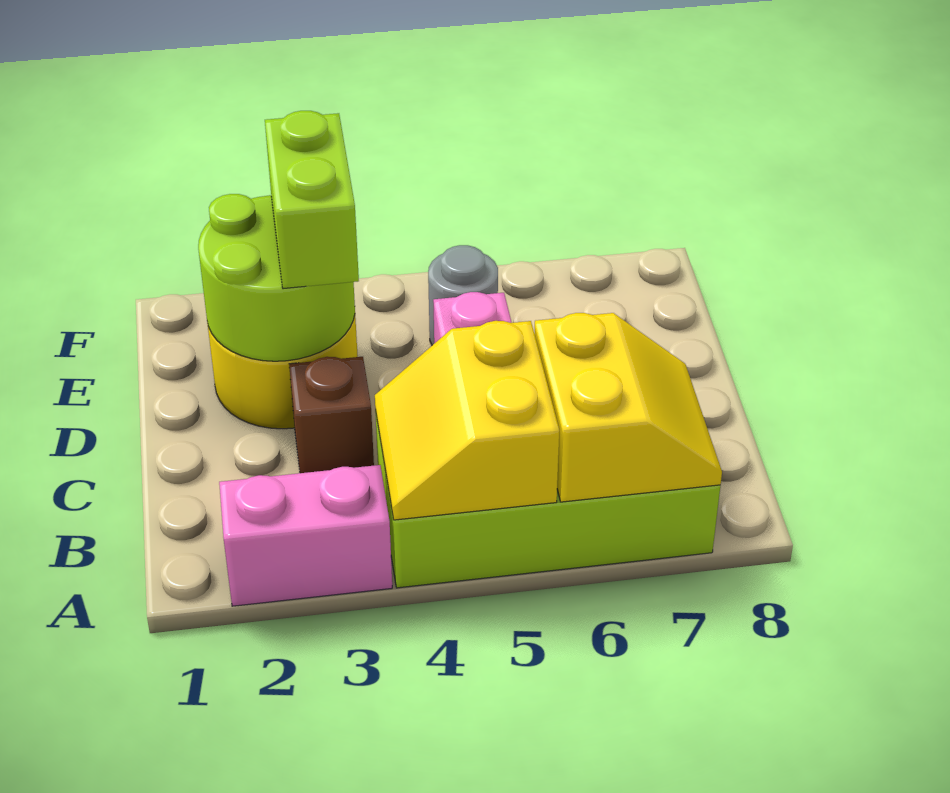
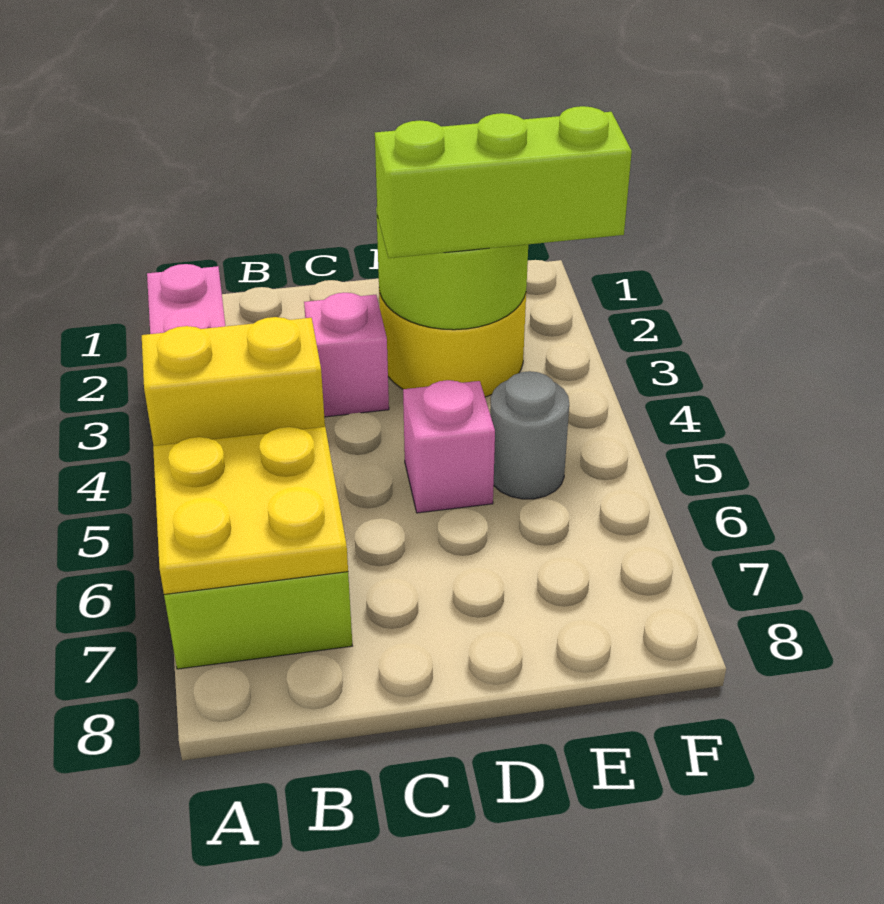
yellow slope A6:B7 level 2 top 6 -> yellow plate A6:B7 level 2
brown brick C3 level 1 -> pink brick C3 level 1
lime brick D3:E3 level 3 -> lime brick D3:F3 level 3

